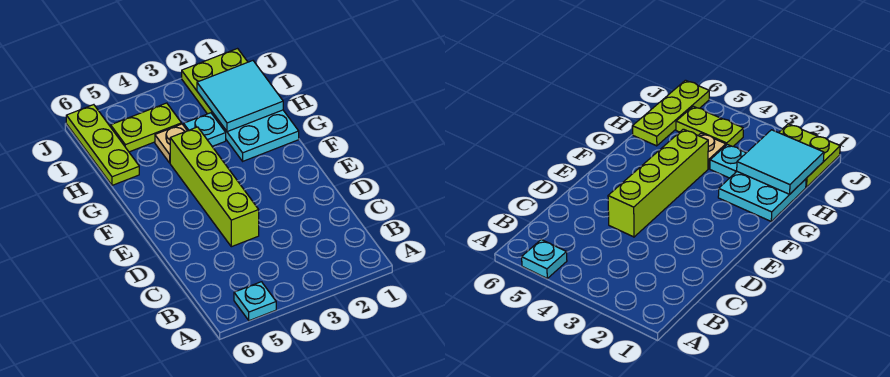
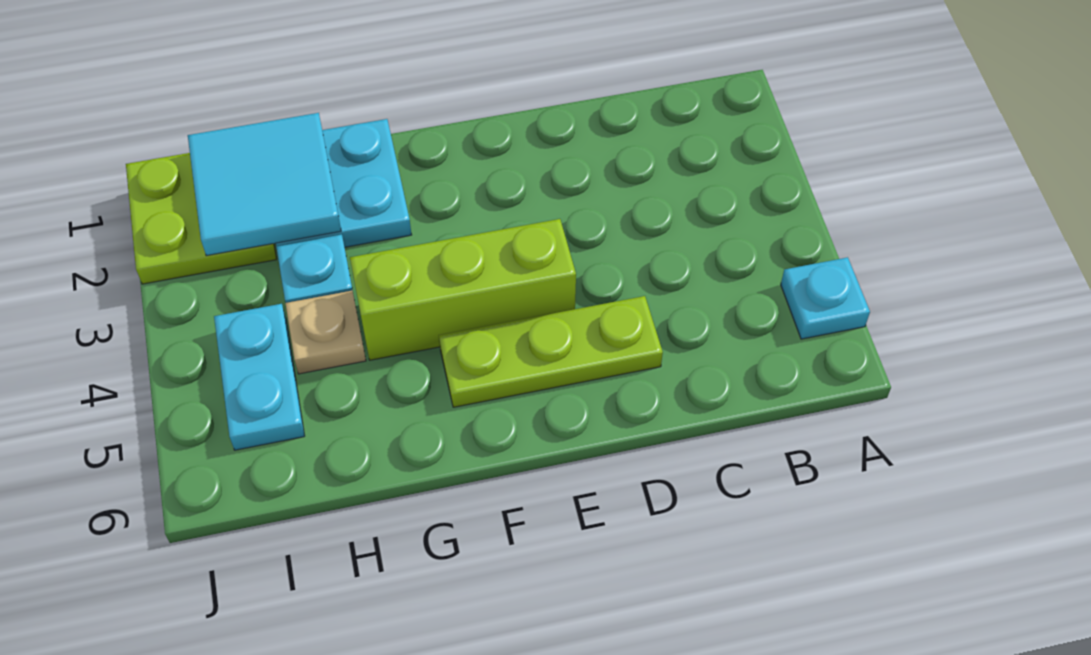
lime brick D4:G4 level 1 -> lime brick E4:G4 level 1
lime plate H6:J6 level 1 -> lime plate D5:F5 level 1
lime plate I4:I5 level 1 -> cyan plate I4:I5 level 1

